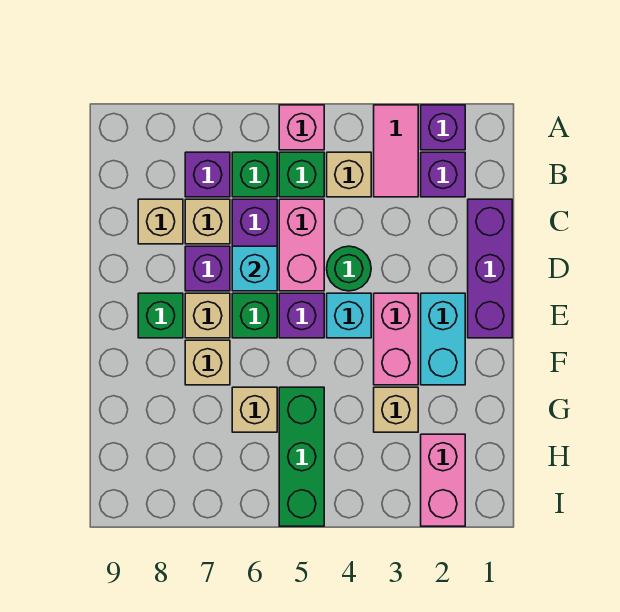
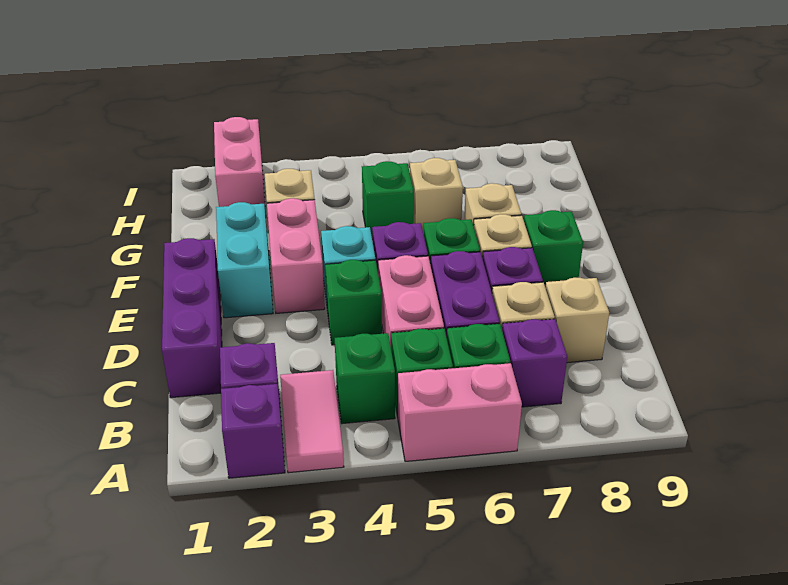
pink brick A5 level 1 -> pink brick A5:A6 level 1
tan brick B4 level 1 -> green brick B4 level 1
green round brick D4 level 1 -> green brick D4 level 1
cyan brick D6 level 2 -> none
green brick G5:I5 level 1 -> green brick G5 level 1

